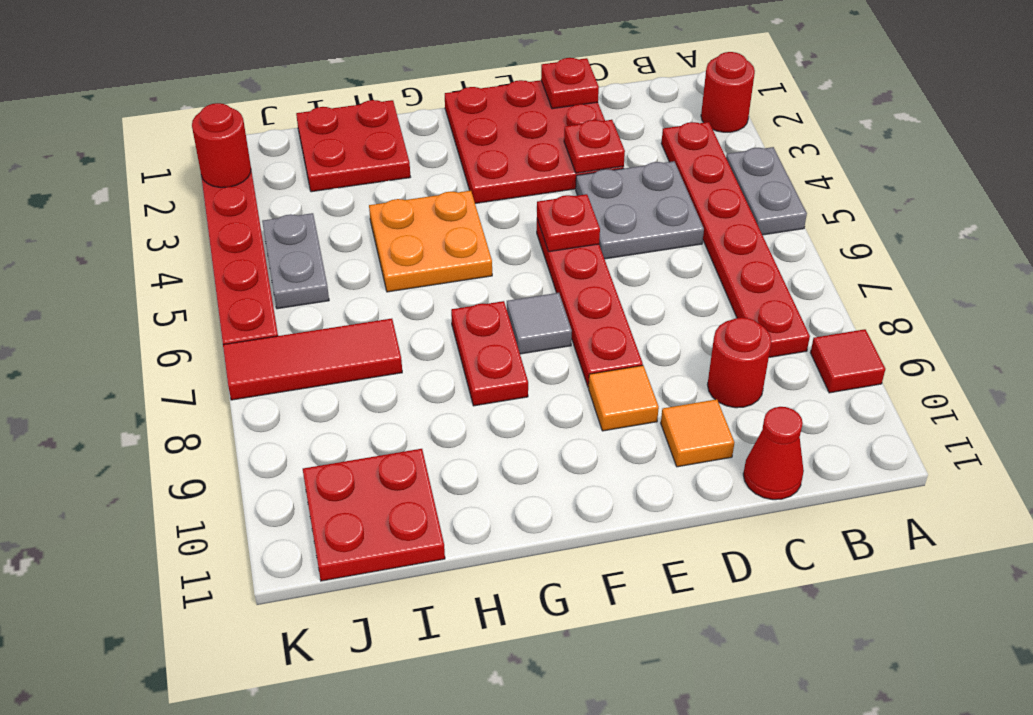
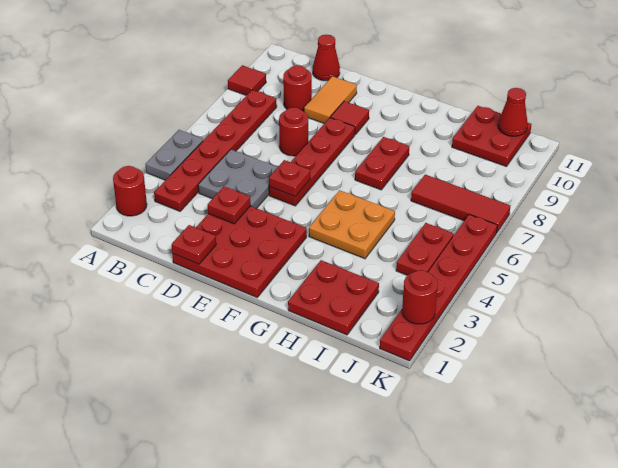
none -> red round brick D7 level 1
orange tile D10 level 1 -> orange tile D9:D10 level 1
orange tile E9 level 1 -> red tile E9 level 1
grey tile F7 level 1 -> none
grey plate J4:J5 level 1 -> red plate J4:J5 level 1
none -> red cone J11 level 2

